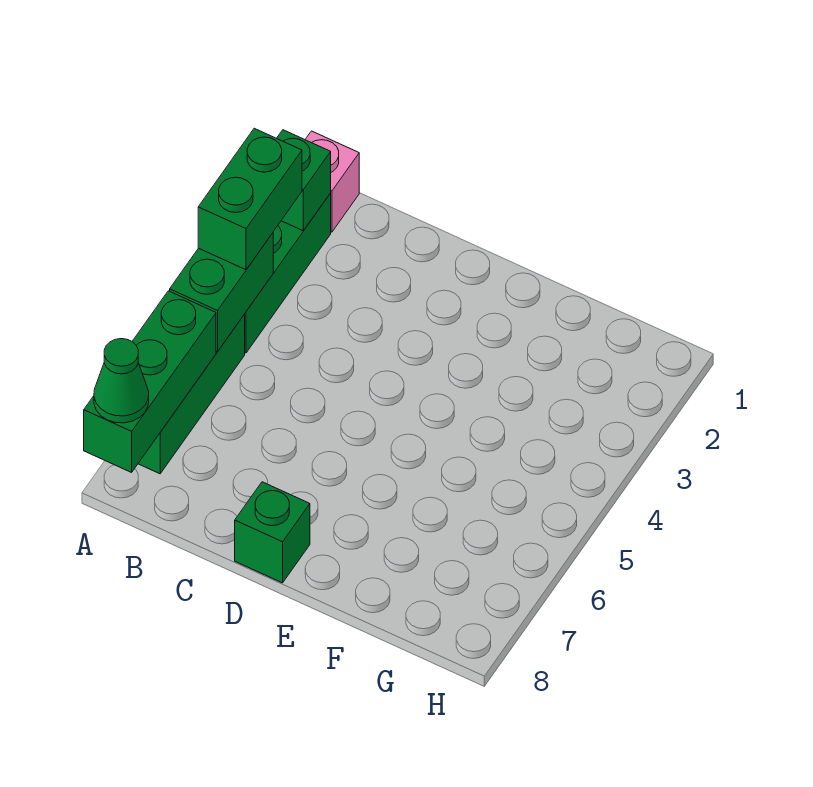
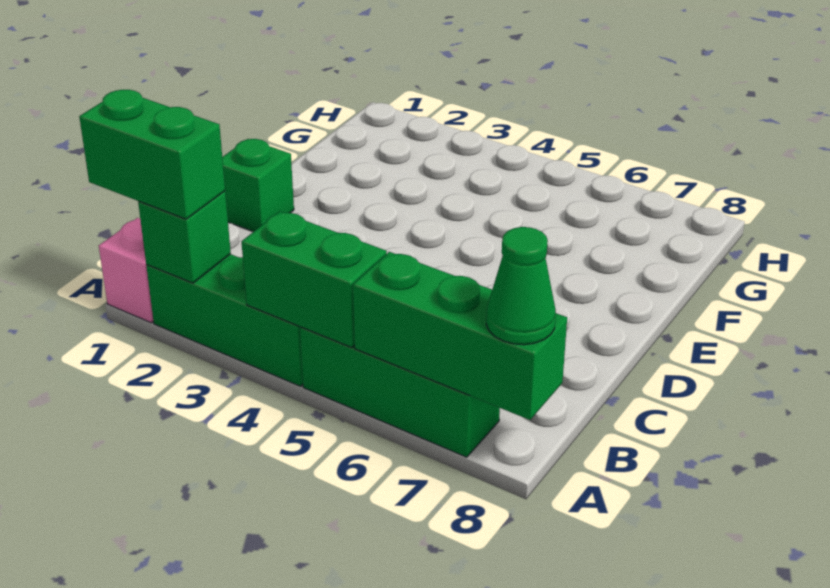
green brick A3:A4 level 3 -> green brick A1:A2 level 3
green brick D8 level 1 -> green brick D1 level 1

